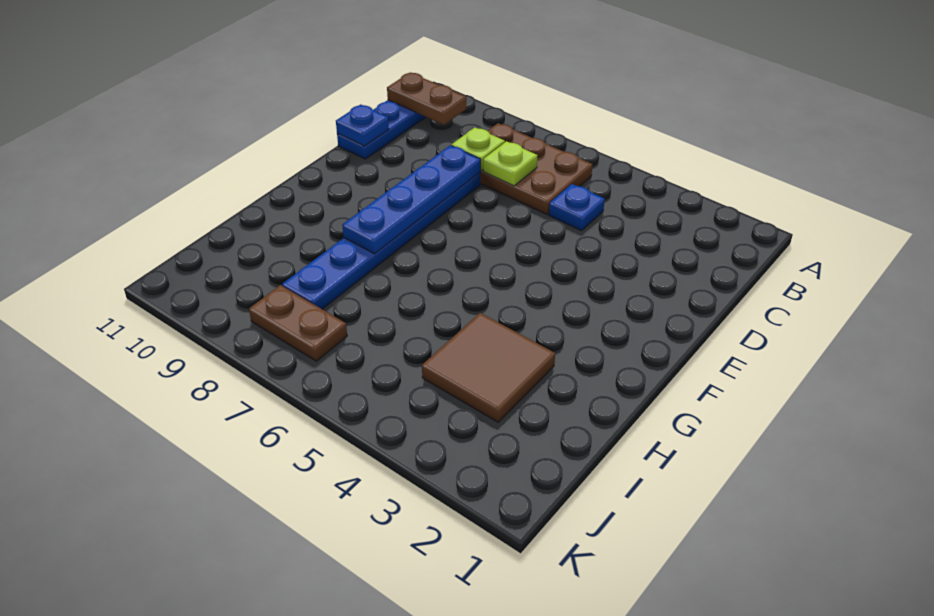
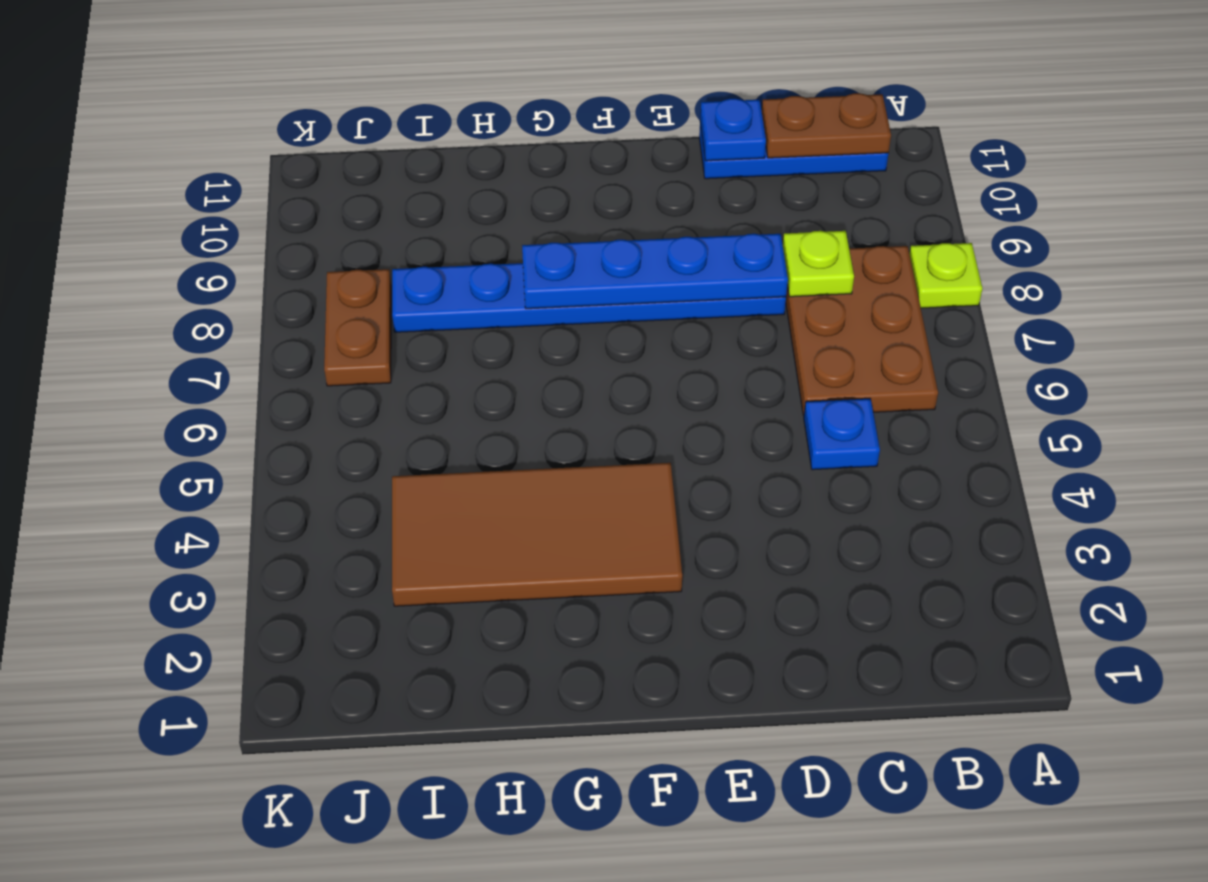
brown plate B10:B11 level 2 -> brown plate B11:C11 level 2
lime plate C7 level 2 -> lime plate A8 level 1
brown tile H3:I4 level 1 -> brown tile F3:I4 level 1

